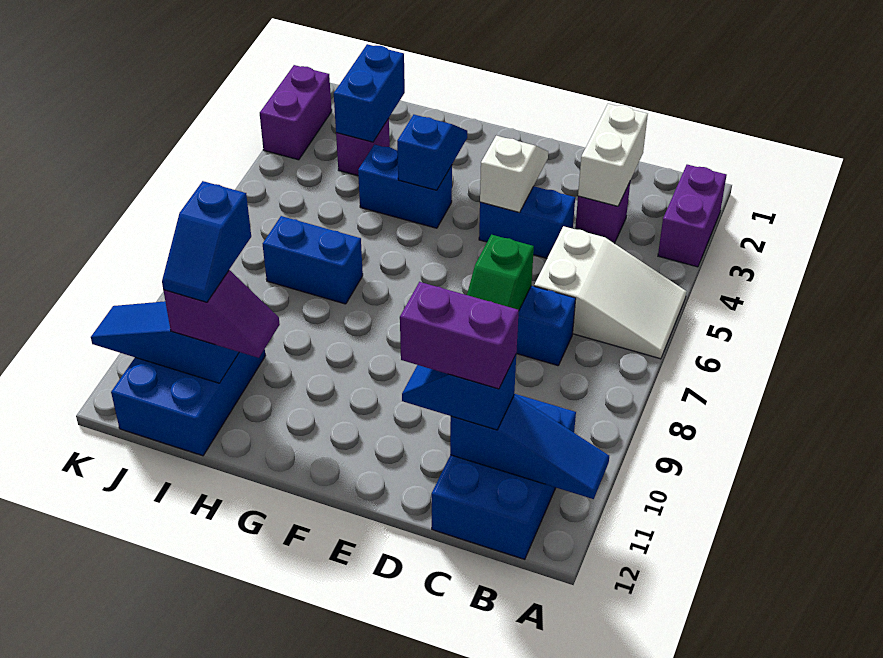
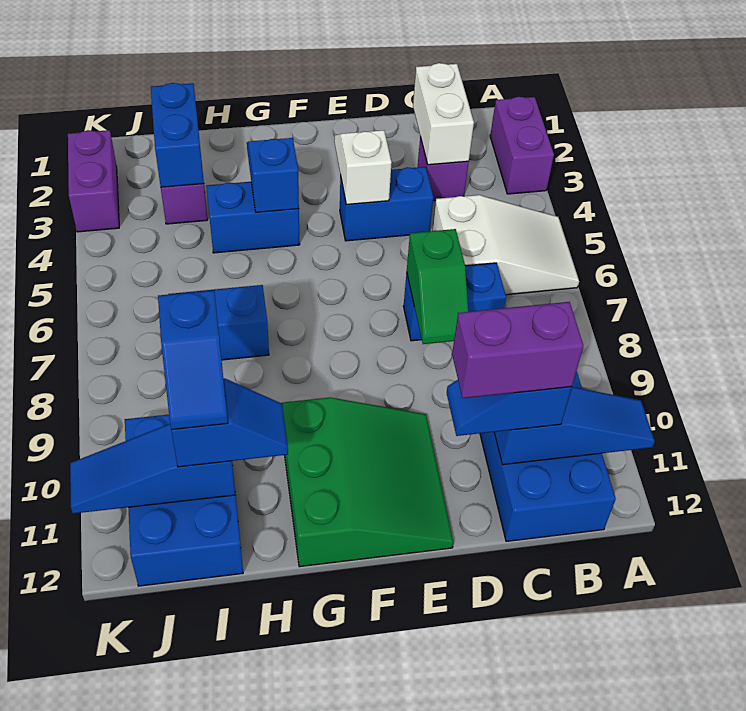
none -> green slope E10:G12 level 1 top G
purple slope H11:I11 level 3 top I -> blue slope H11:I11 level 3 top I

